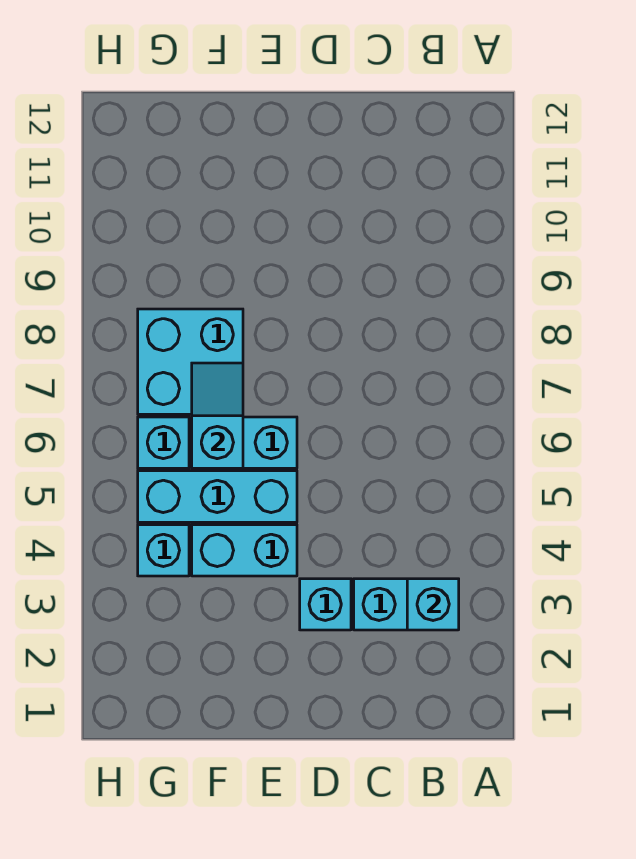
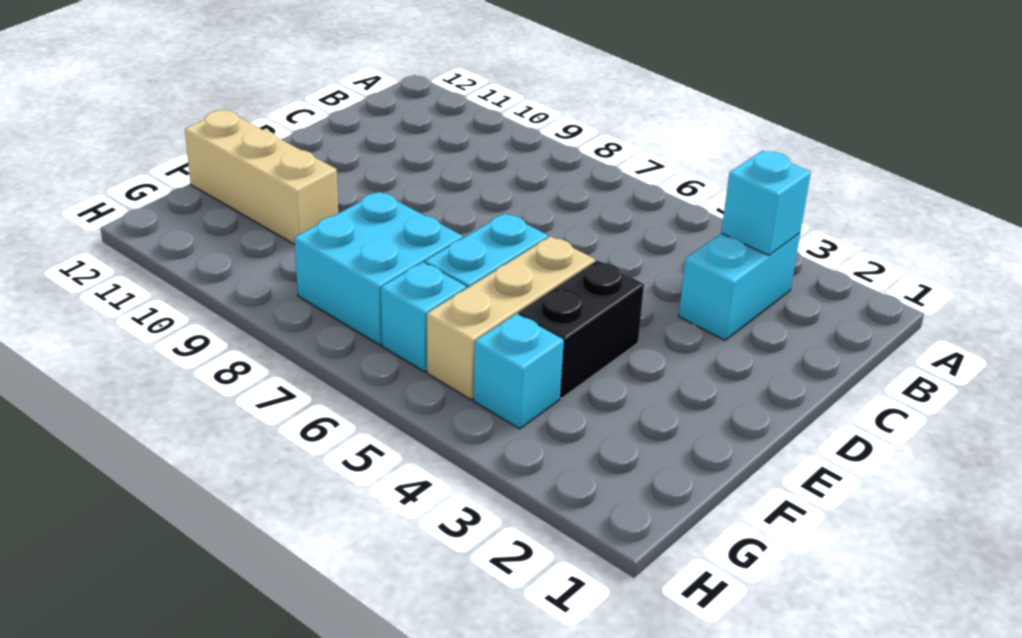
cyan brick D3 level 1 -> none
cyan brick E4:F4 level 1 -> black brick E4:F4 level 1
cyan brick E5:G5 level 1 -> tan brick E5:G5 level 1
cyan slope F6:F7 level 2 top 6 -> none
none -> tan brick F10:F12 level 1

